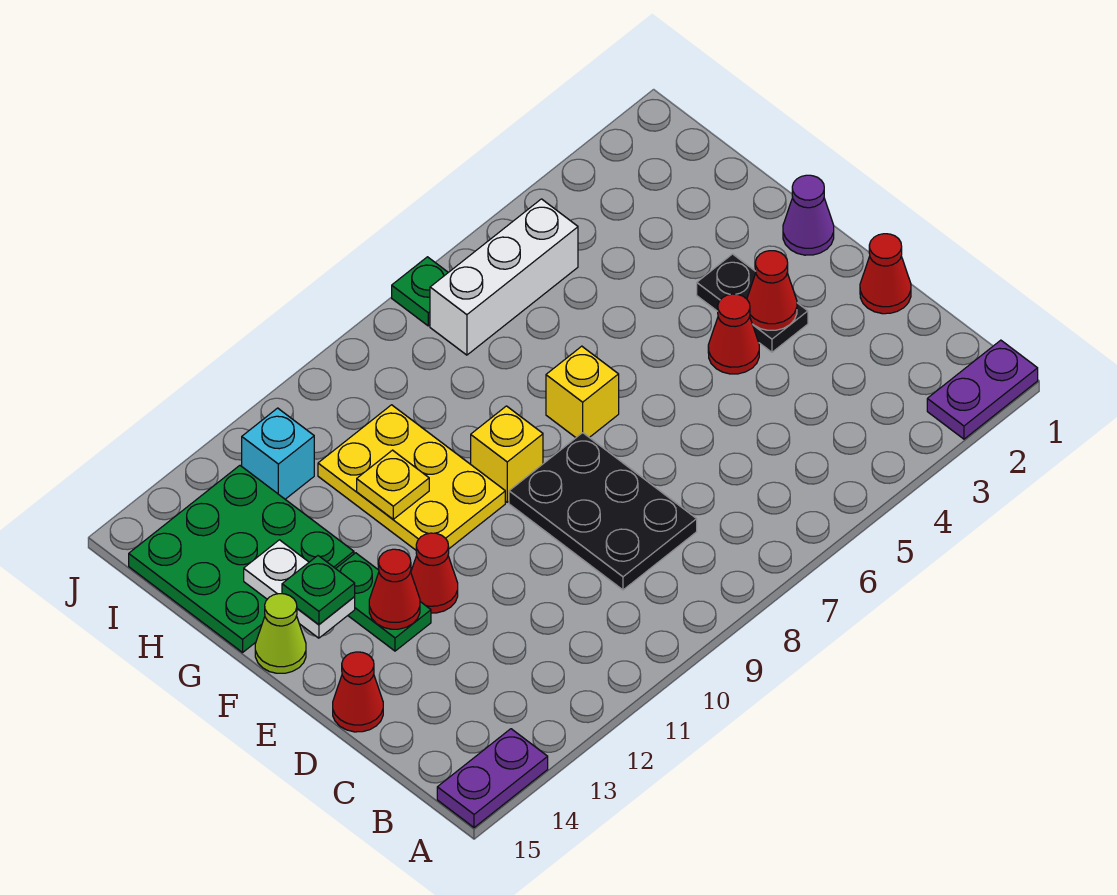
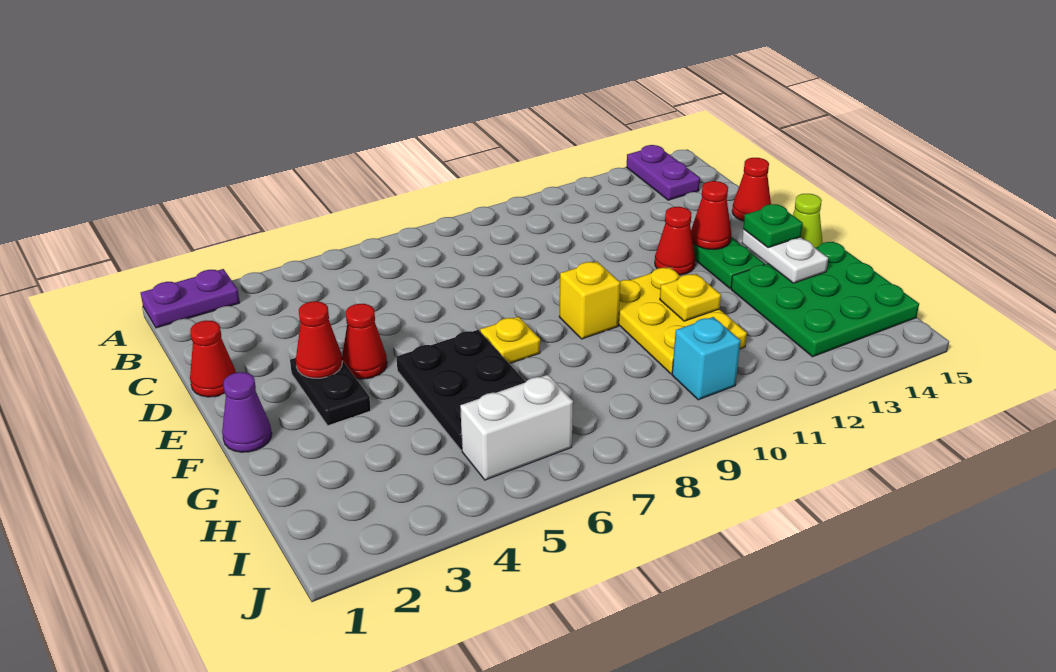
purple plate A14:A15 level 1 -> purple plate A14:B14 level 1
black plate C8:E9 level 1 -> black plate F5:H6 level 1
yellow brick F7 level 1 -> yellow plate F7 level 1
white brick I5:I7 level 1 -> white brick I5:I6 level 1
cyan brick I12 level 1 -> cyan brick I10 level 1
green plate J7 level 1 -> none

